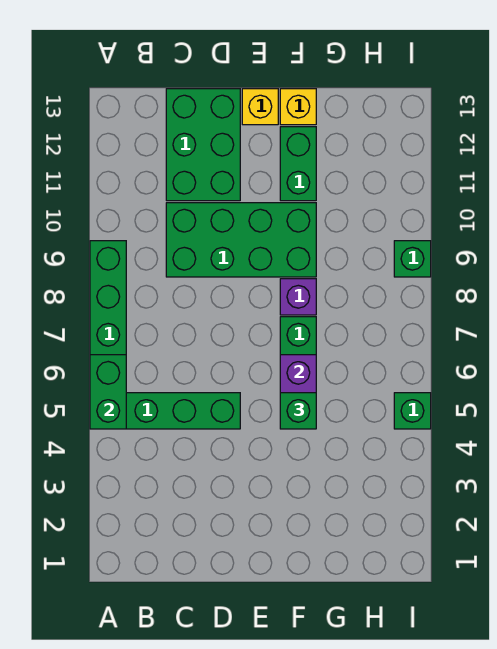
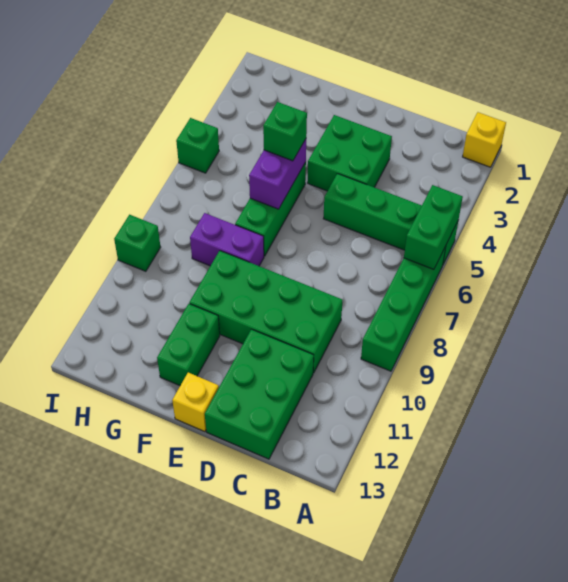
none -> green brick D3:E4 level 1
purple brick F8 level 1 -> purple brick F8:G8 level 1
yellow brick F13 level 1 -> yellow brick A1 level 1

